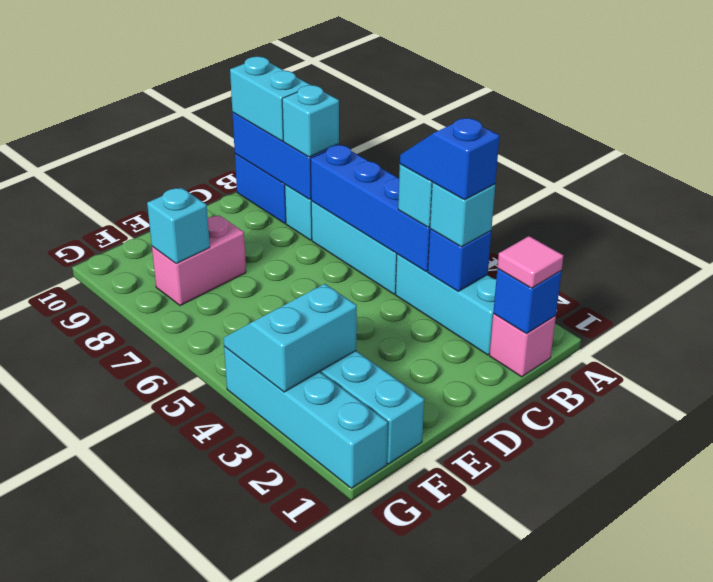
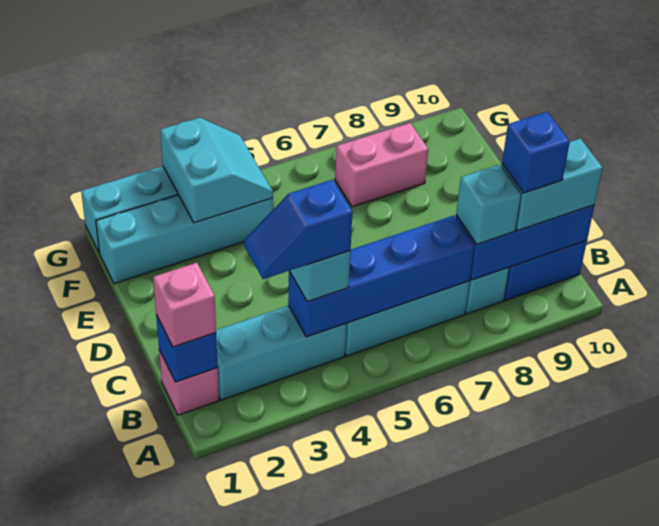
pink tile B1 level 3 -> pink brick B1 level 3
blue brick B3 level 2 -> blue brick B9 level 4
cyan brick B3 level 3 -> none
blue slope B3:B4 level 4 top 3 -> blue slope B3:B4 level 4 top 4
pink brick E8:F8 level 1 -> pink brick F7:F8 level 1
cyan brick F8 level 2 -> none

